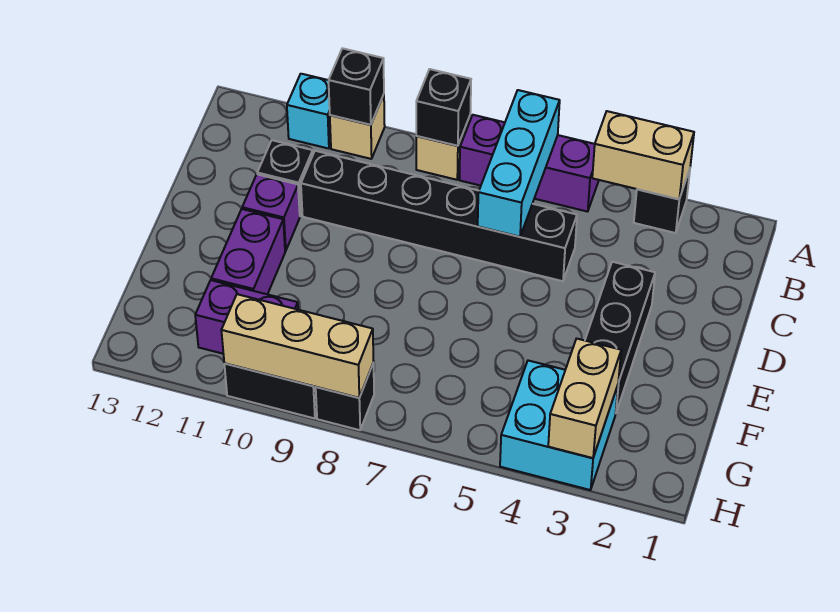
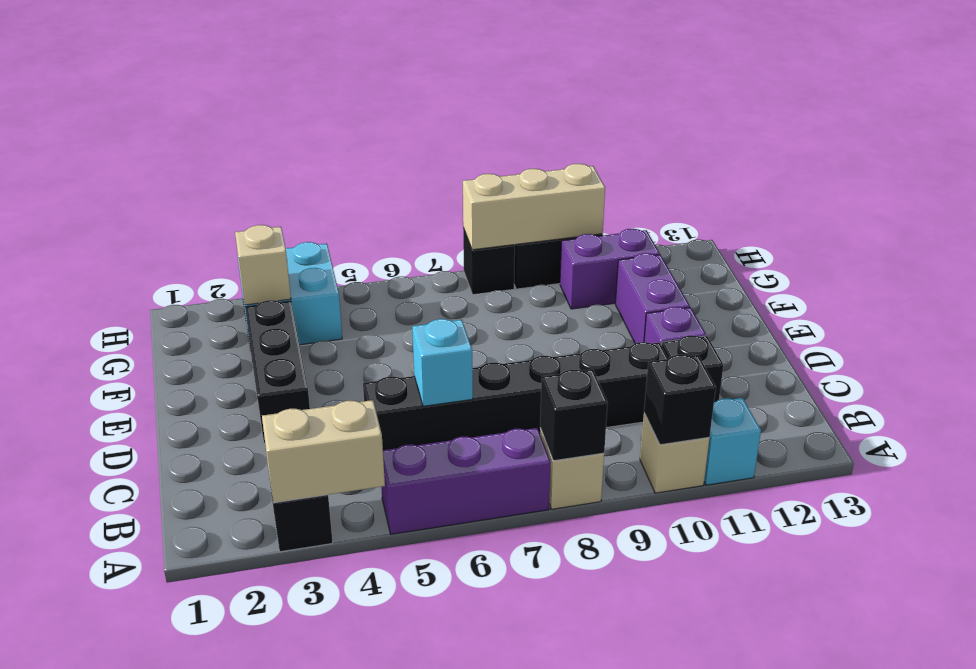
cyan brick A6:C6 level 2 -> cyan brick C6 level 2
tan brick G3:H3 level 2 -> tan brick G3 level 2

